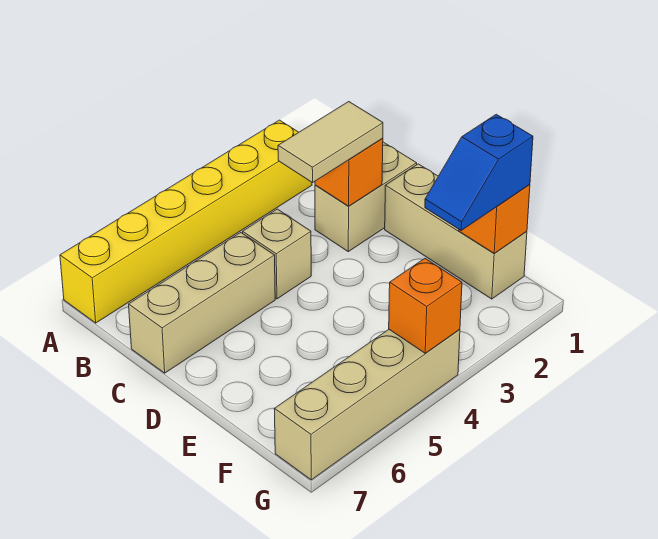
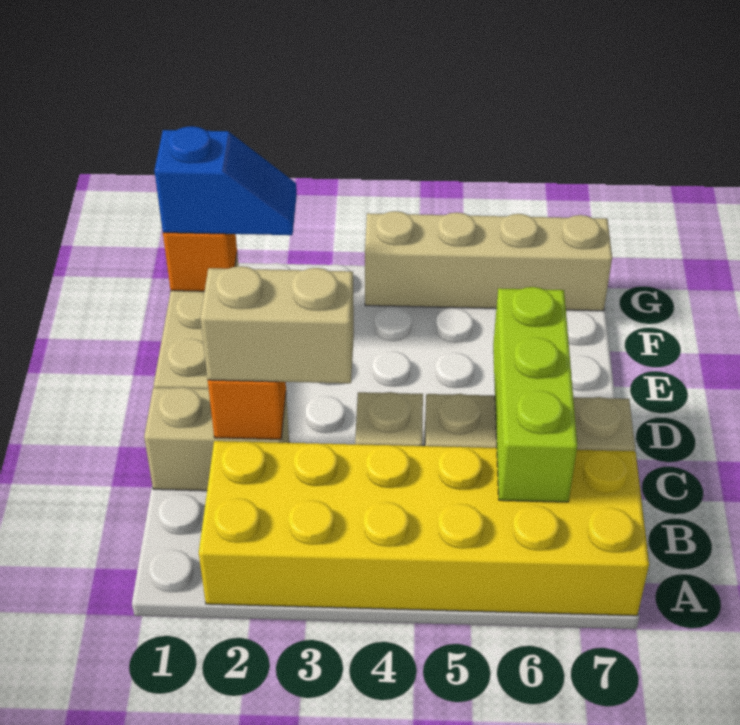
yellow brick A2:A7 level 1 -> yellow brick A2:B7 level 1
none -> lime brick B6:D6 level 2
tan tile C2:C3 level 3 -> tan brick C2:C3 level 3
orange brick G4 level 2 -> none

